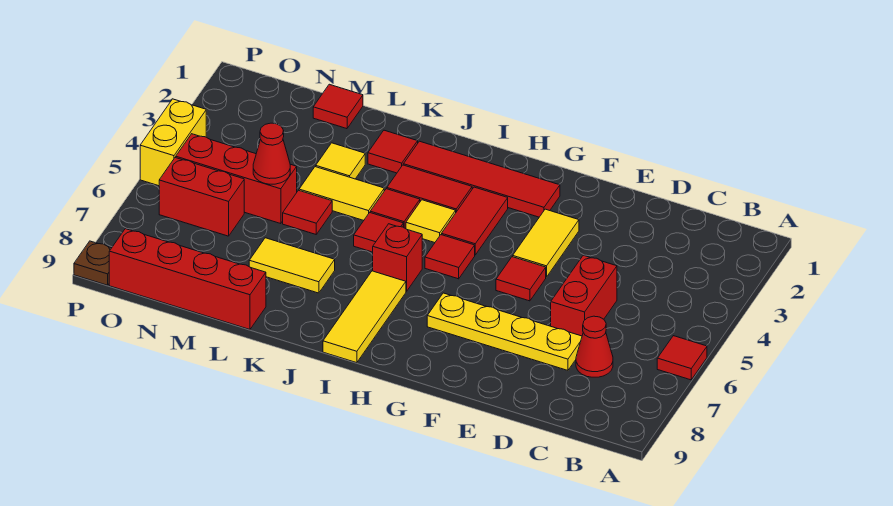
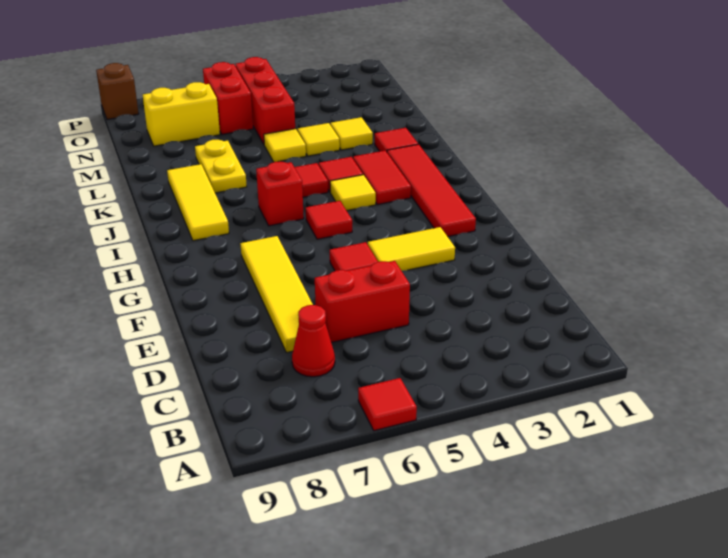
yellow plate D7:G7 level 1 -> yellow tile D7:G7 level 1
red tile H3:H4 level 1 -> none
yellow tile I7:I9 level 1 -> yellow tile I8:K8 level 1
yellow tile K4:L4 level 1 -> yellow tile L4 level 1
yellow tile K7:L7 level 1 -> yellow plate K7:L7 level 1
red tile L5 level 1 -> yellow tile L5 level 1
red brick L9:O9 level 1 -> none
red tile M1 level 1 -> none
red cone M5 level 2 -> none
yellow brick P4:P5 level 1 -> yellow brick N7:N8 level 1
brown plate P9 level 1 -> brown brick P9 level 1

